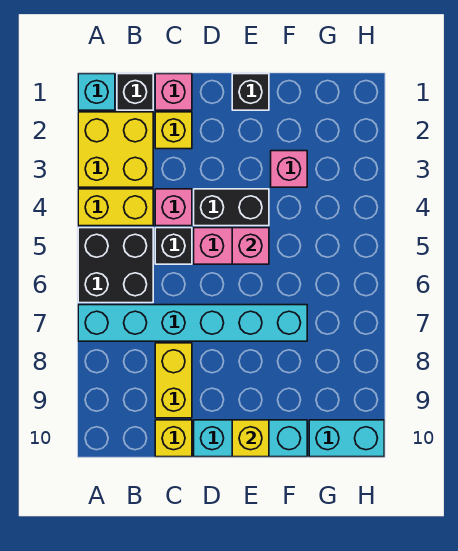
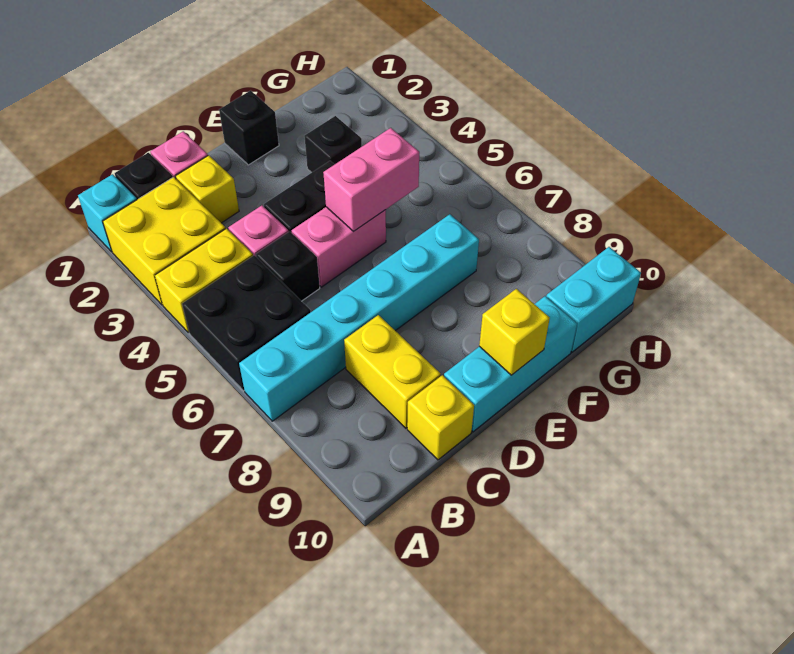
pink brick E5 level 2 -> pink brick E5:F5 level 2
pink brick F3 level 1 -> black brick F3 level 1

